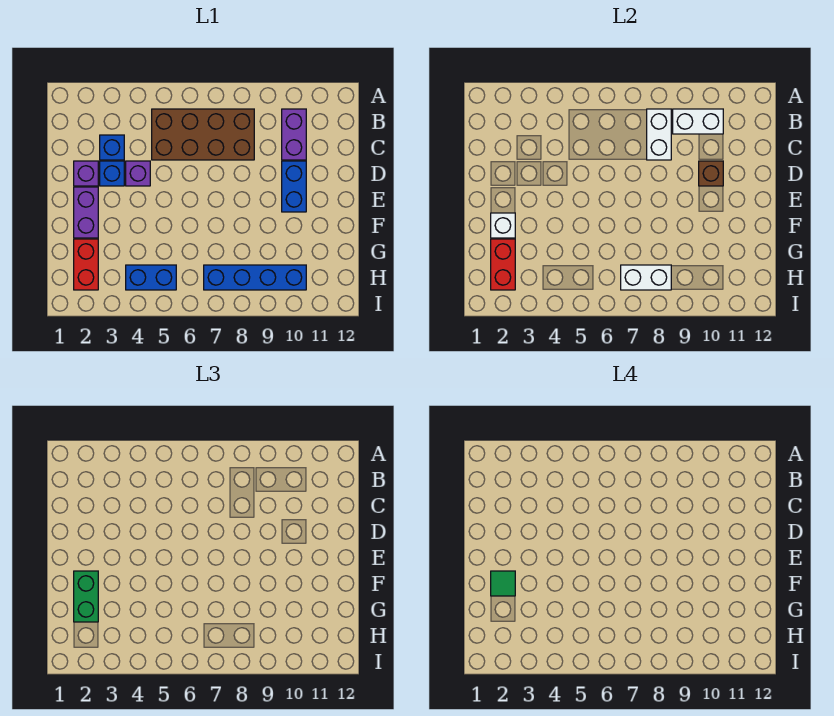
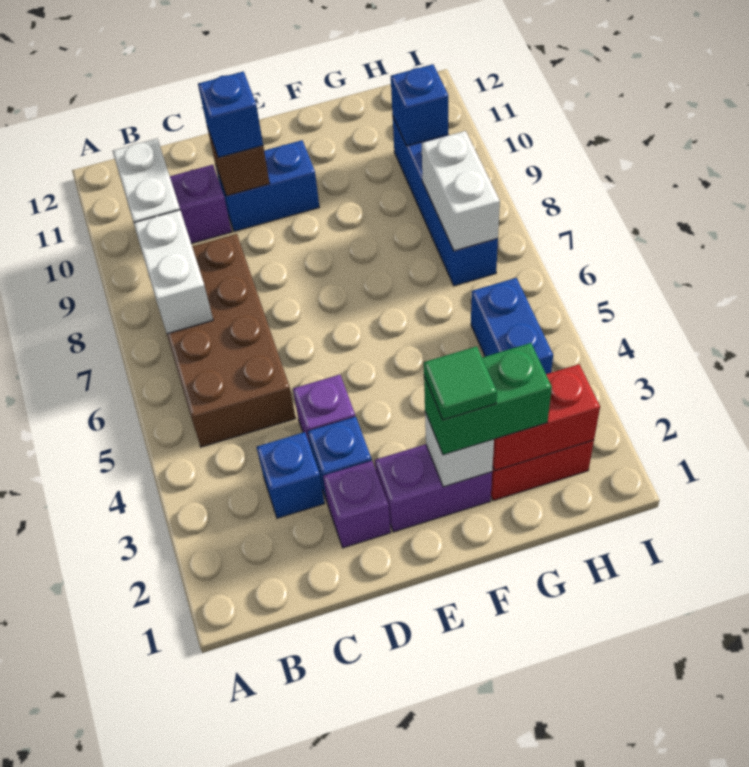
white brick B8:C8 level 2 -> white brick B7:B8 level 2
none -> blue brick D10 level 3
none -> blue brick H10 level 2

